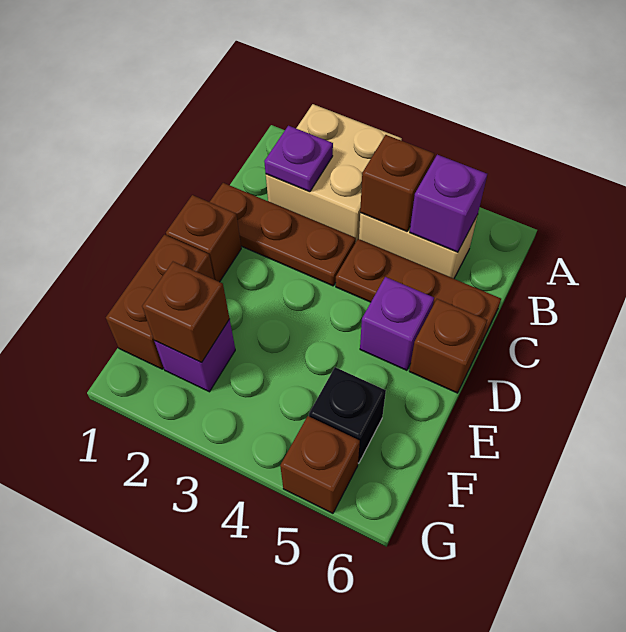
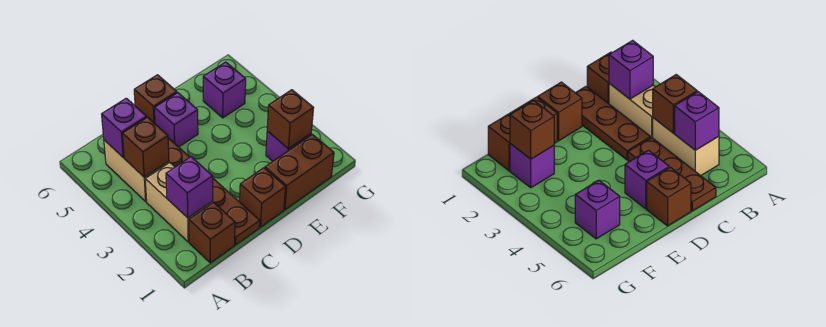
tan brick A2:B3 level 1 -> tan brick B2:B3 level 1
purple plate B2 level 2 -> purple brick B2 level 2
black brick F5 level 1 -> purple brick F5 level 1
brown brick G5 level 1 -> brown brick B1 level 1

